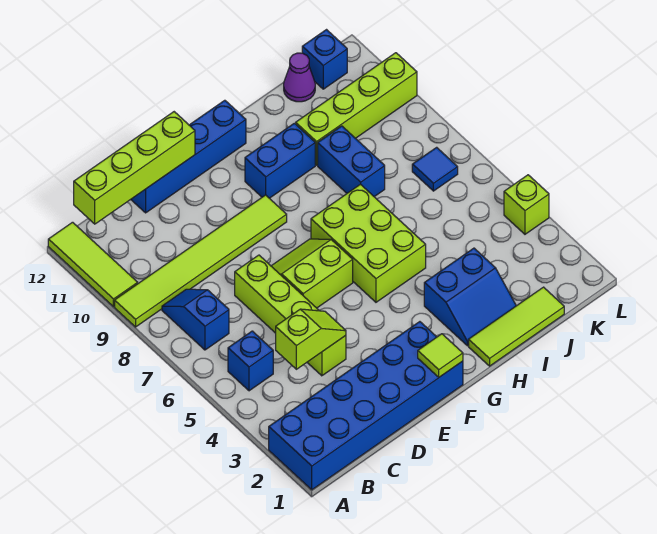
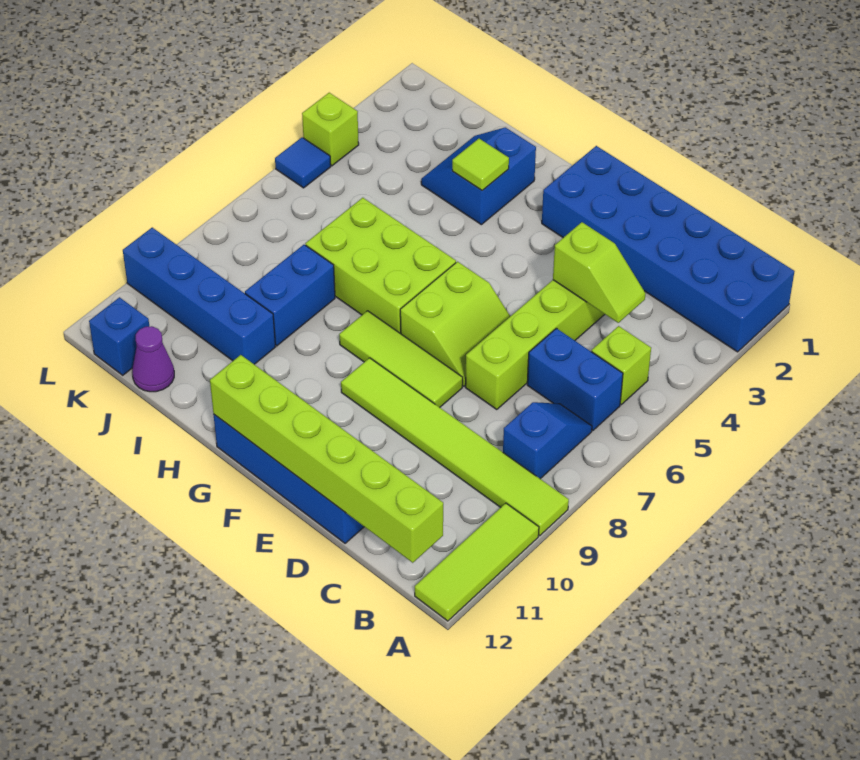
blue brick B5 level 1 -> lime brick B5 level 1
blue slope B7:B8 level 1 top 7 -> blue slope B7:B8 level 1 top 8
lime brick B12:E12 level 2 -> lime brick B12:G12 level 2
lime slope C4:D4 level 2 top C -> lime slope C4:D4 level 2 top D
lime slope E6:F7 level 1 top 6 -> lime slope E6:F7 level 1 top F
lime tile F1 level 2 -> lime tile H3 level 2
lime brick G5:H7 level 1 -> lime brick G6:I7 level 1
blue brick G10:H10 level 1 -> blue brick B6:C6 level 1
lime tile H1:J1 level 1 -> lime tile E8:G8 level 1
blue slope H2:I3 level 1 top 3 -> blue slope H2:I3 level 1 top H
lime brick I10:L10 level 1 -> blue brick I10:L10 level 1
blue tile K7 level 1 -> blue tile L5 level 1

